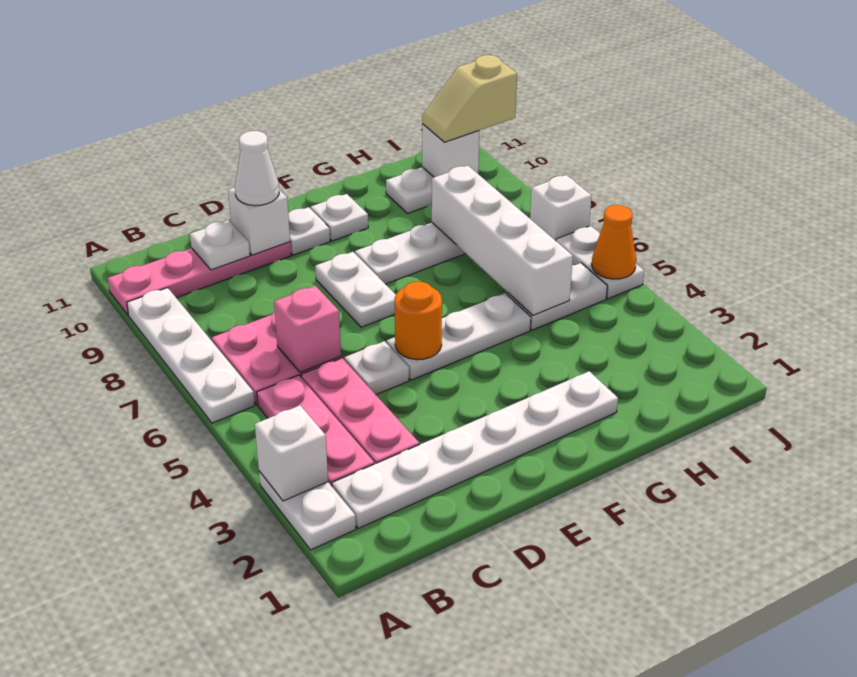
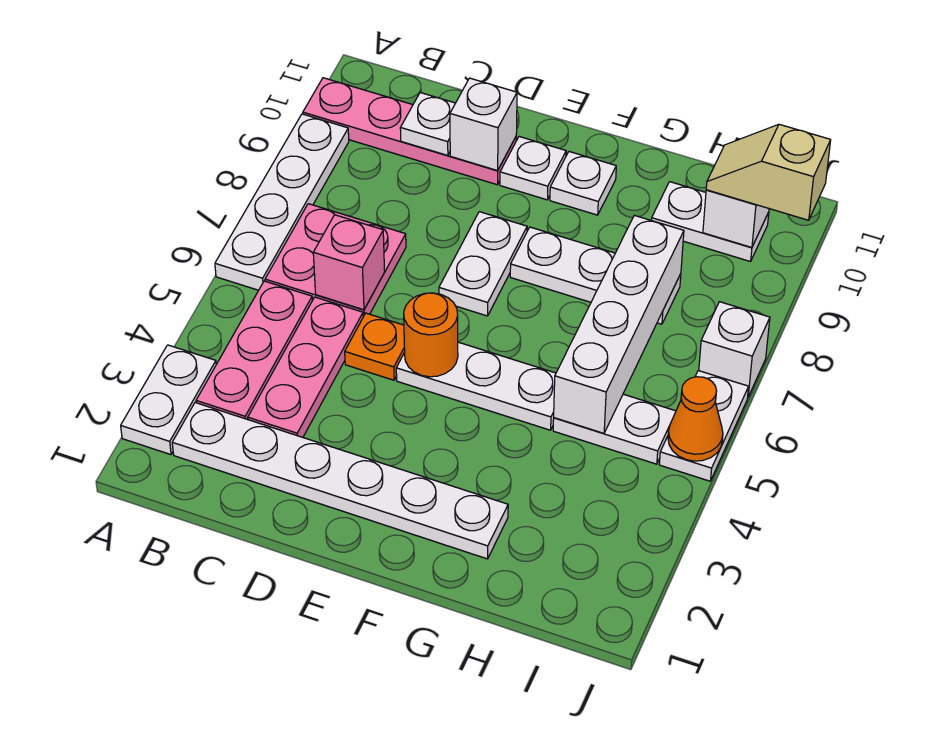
white brick A3 level 2 -> none
white plate D5 level 1 -> orange plate D5 level 1
white cone D10 level 3 -> none

